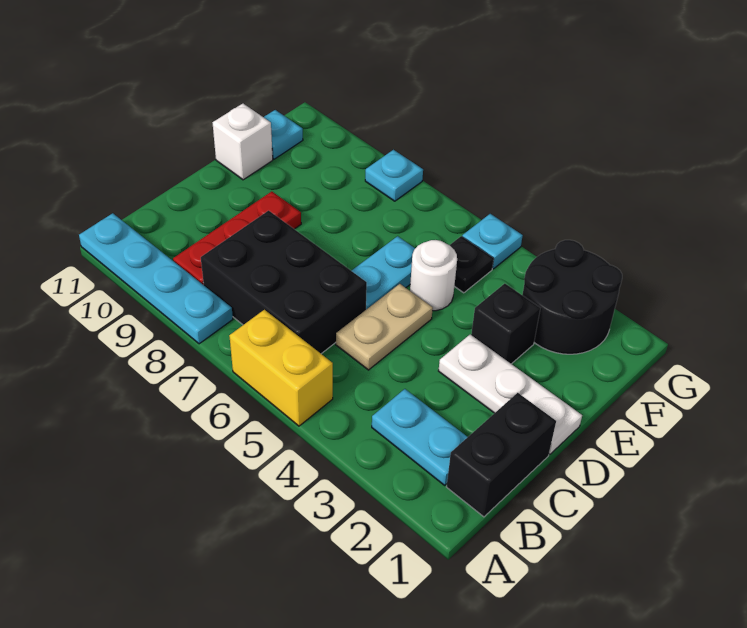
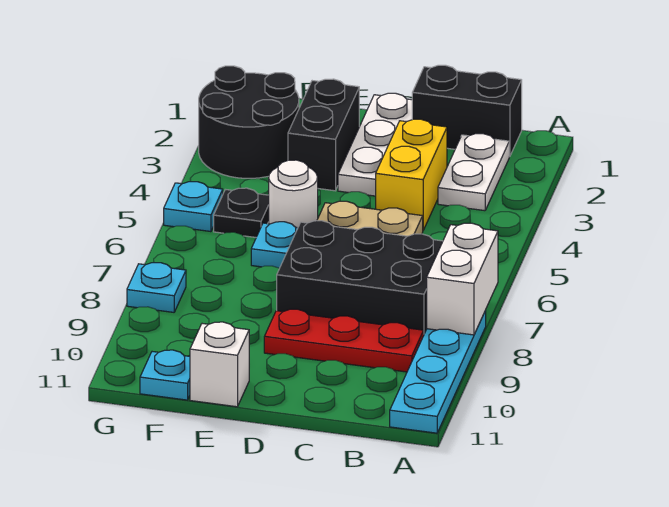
yellow brick A5:A6 level 1 -> yellow brick C3:C4 level 1
none -> white brick A7:A8 level 2
cyan plate B2:B3 level 1 -> white plate B2:B3 level 1
black brick B6:C8 level 1 -> black brick B7:D8 level 1
black brick E3 level 1 -> black brick E2:E3 level 1

